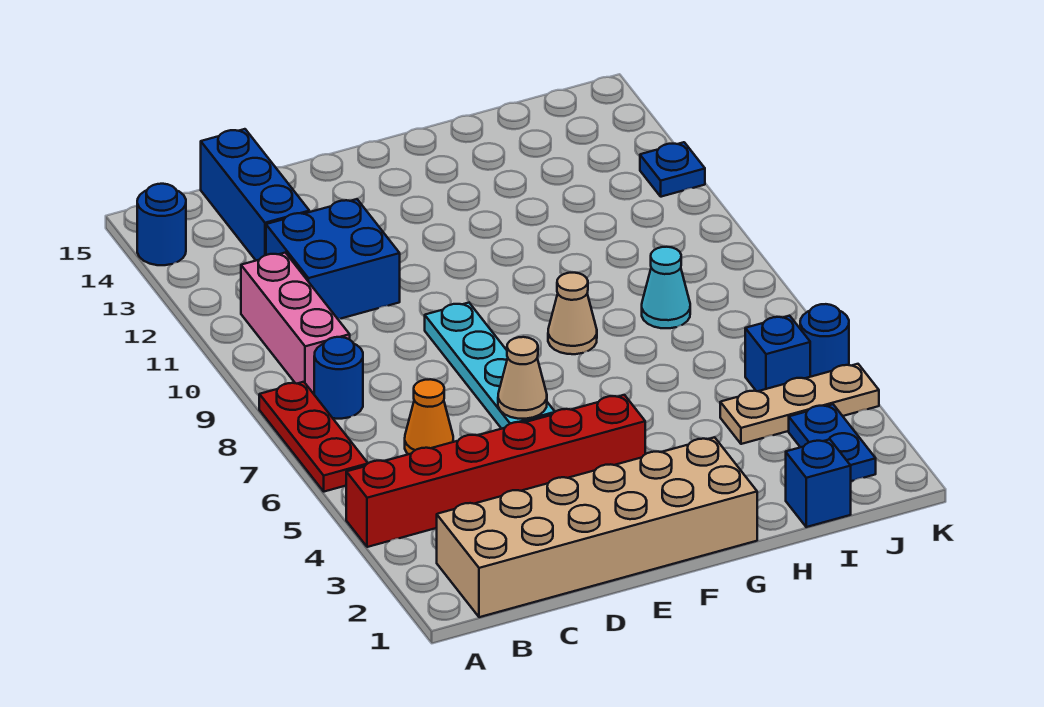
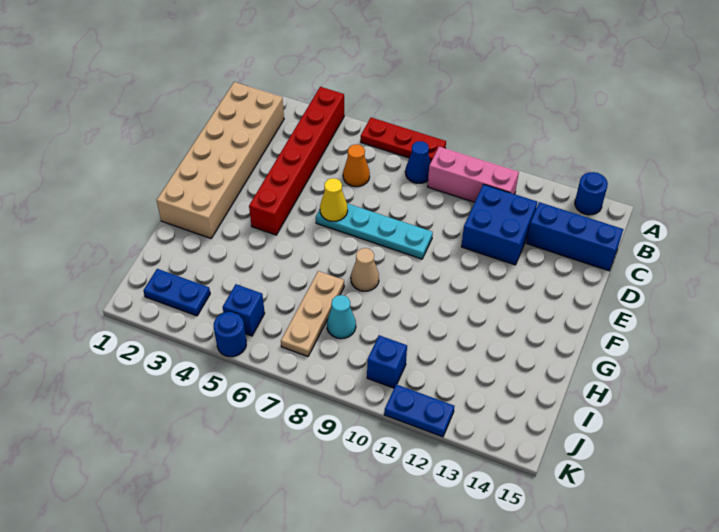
blue round brick B8 level 1 -> blue cone B8 level 1
tan cone E6 level 2 -> yellow cone E6 level 2
blue brick I1 level 1 -> blue brick J10 level 1
tan plate I4:K4 level 1 -> tan plate H7:J7 level 1
blue plate K12 level 1 -> blue plate K11:K12 level 1

